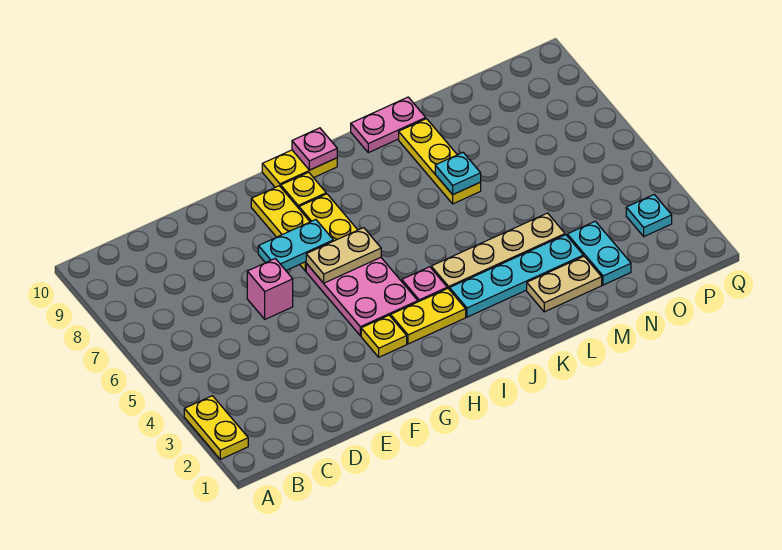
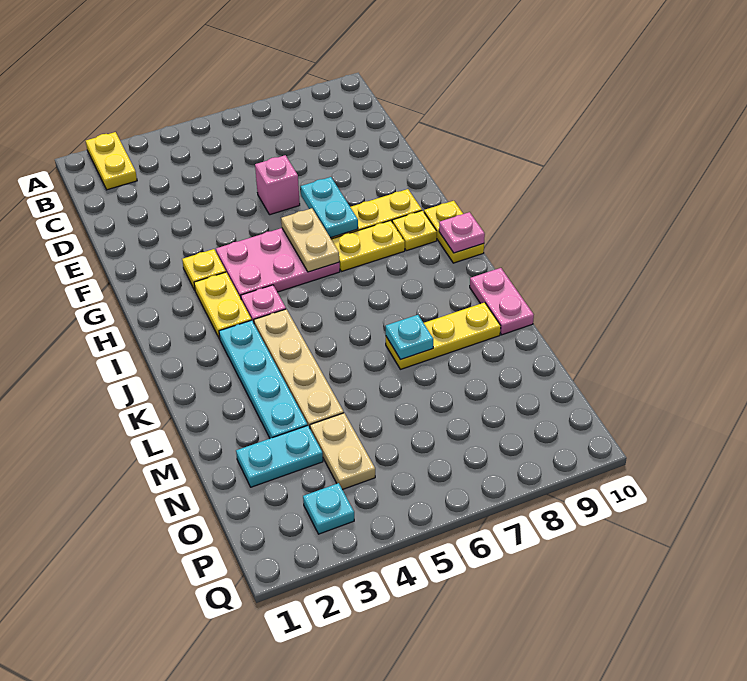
yellow plate A2:A3 level 1 -> yellow plate A2:B2 level 1
tan plate L2:M2 level 1 -> tan plate N4:O4 level 1

